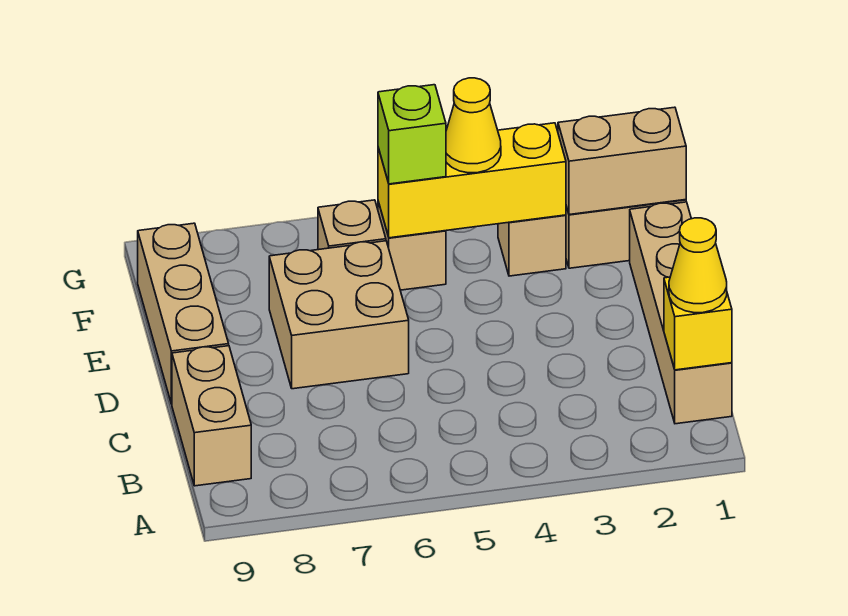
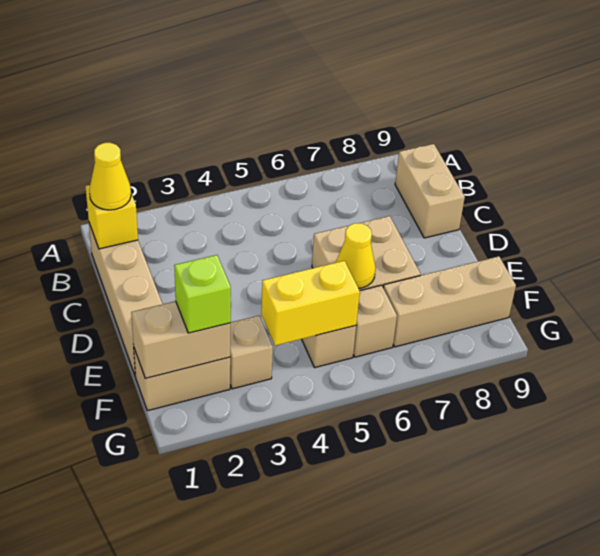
tan brick D9:F9 level 1 -> tan brick F7:F9 level 1
yellow brick F3:F5 level 2 -> yellow brick F4:F5 level 2
yellow cone F4 level 3 -> yellow cone E6 level 2
lime brick F5 level 3 -> lime brick F2 level 3

